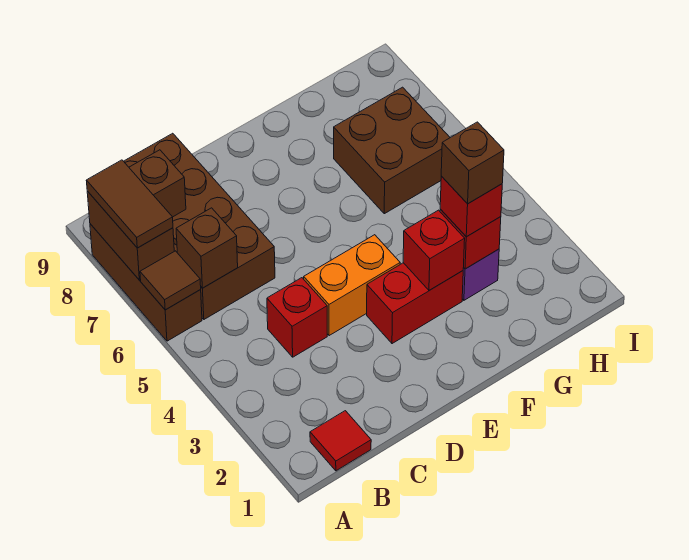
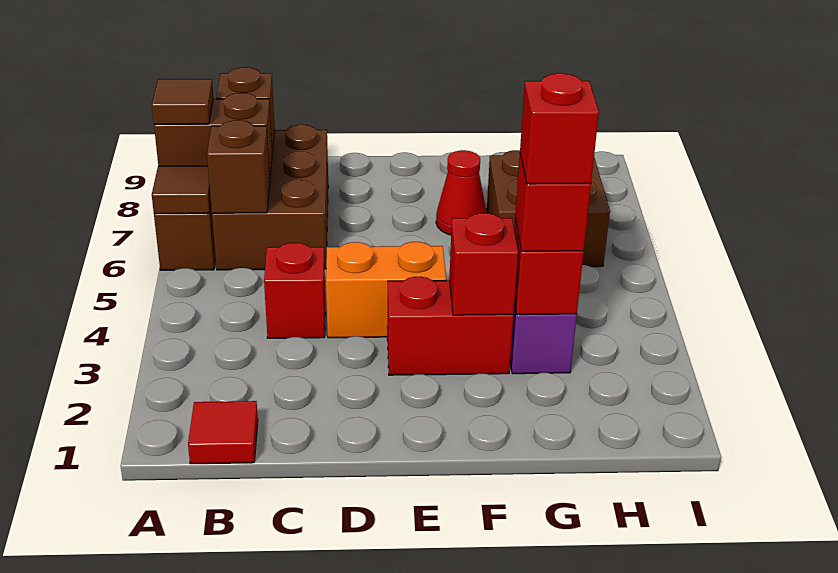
brown brick A7:A8 level 2 -> brown brick A7:B7 level 2
brown tile A7:A8 level 3 -> brown tile A7 level 3
brown brick B6:C9 level 1 -> brown brick B6:C8 level 1
none -> red cone F7 level 1
brown brick G3 level 4 -> red brick G3 level 4

